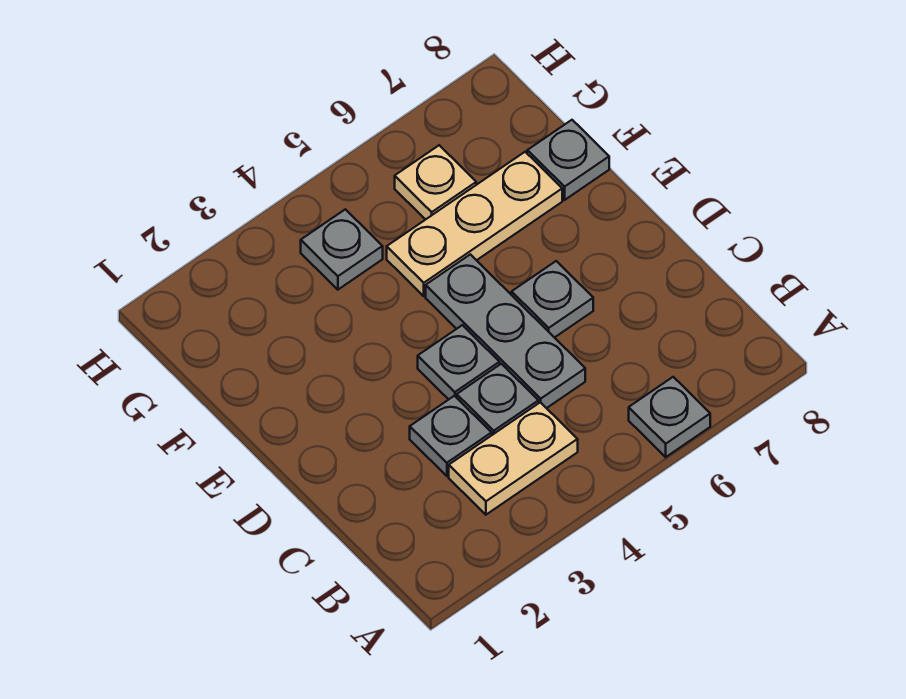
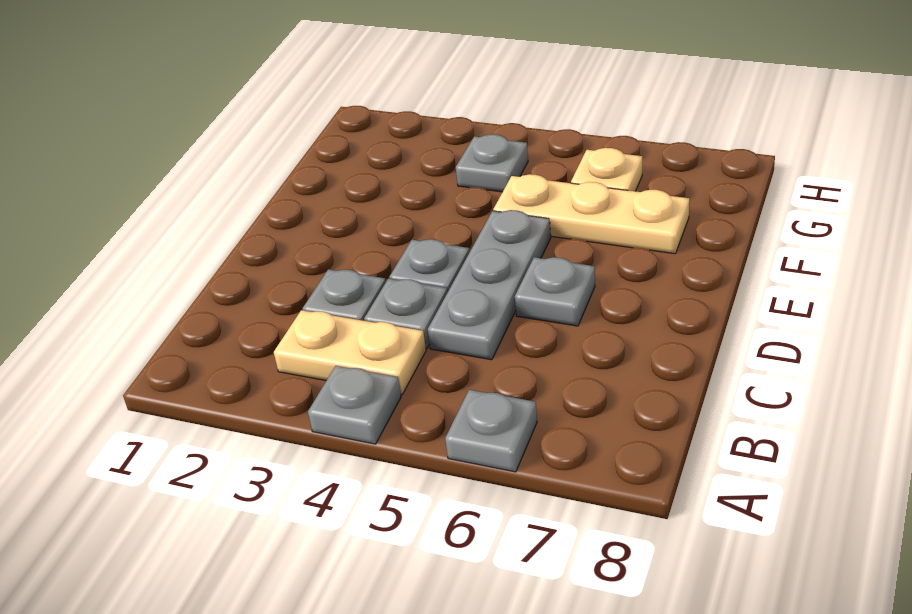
grey plate F8 level 1 -> grey plate A4 level 1

